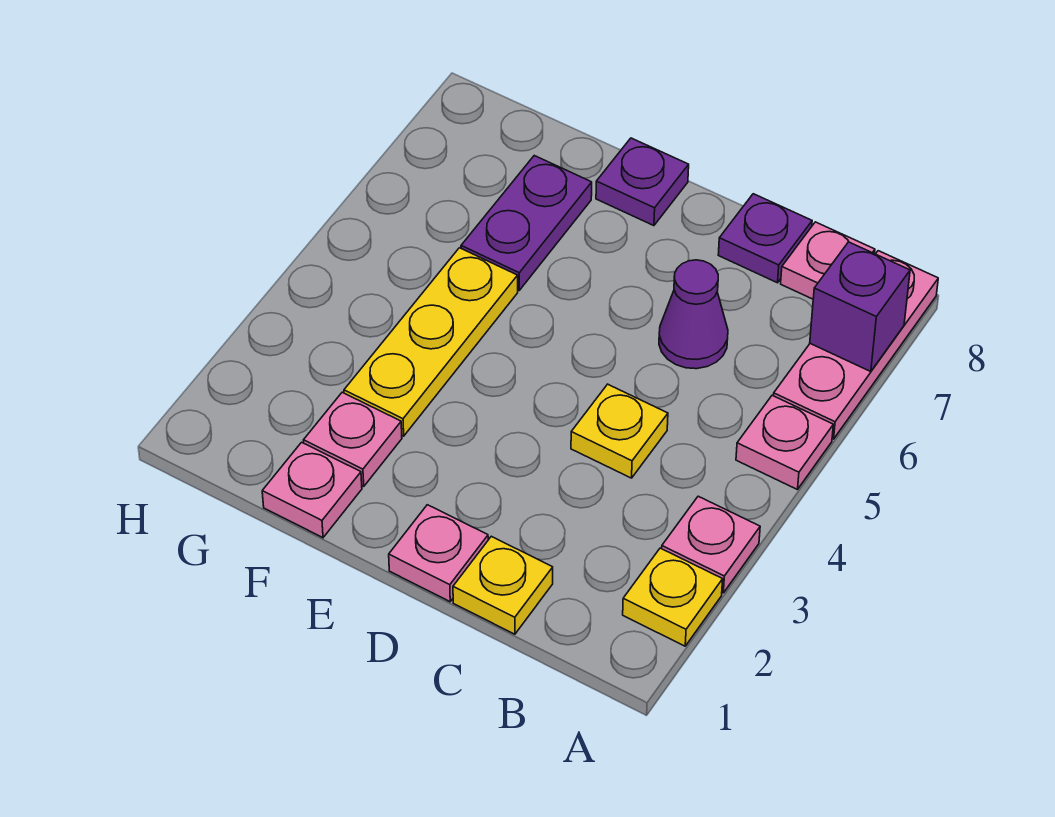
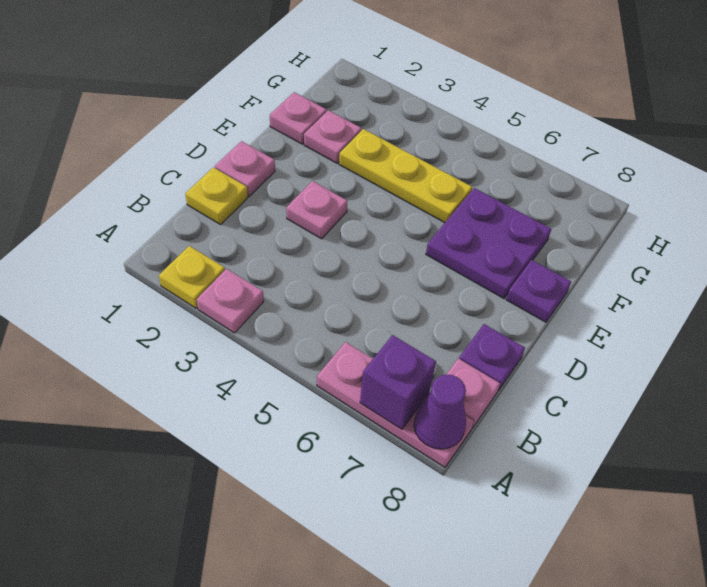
pink plate A5 level 1 -> pink plate D3 level 1
yellow plate C4 level 1 -> none
purple cone C6 level 1 -> purple cone A8 level 2
purple plate F6:F7 level 1 -> purple plate E6:F7 level 1

